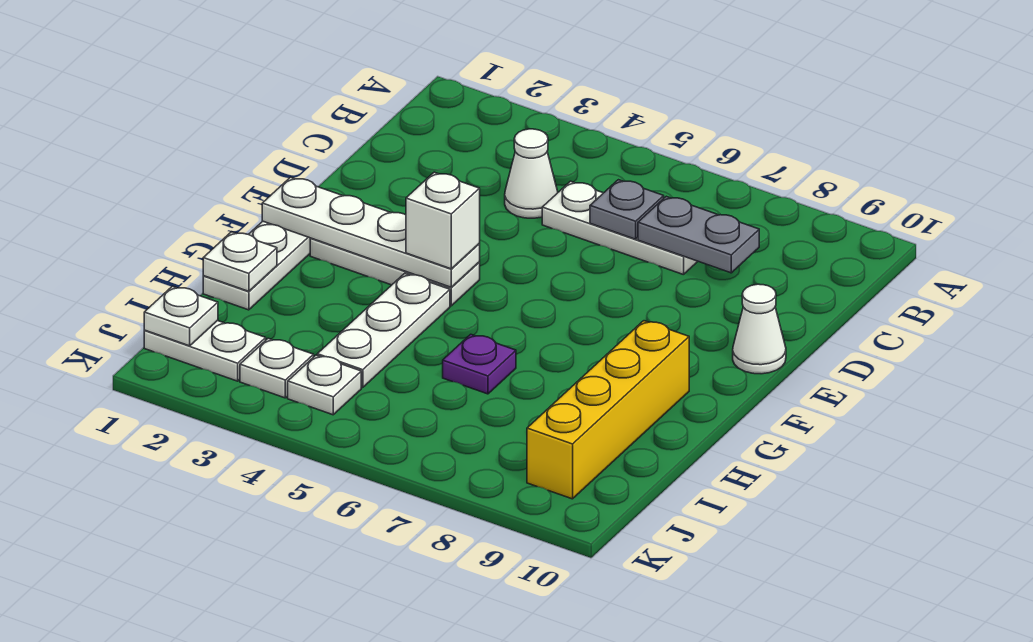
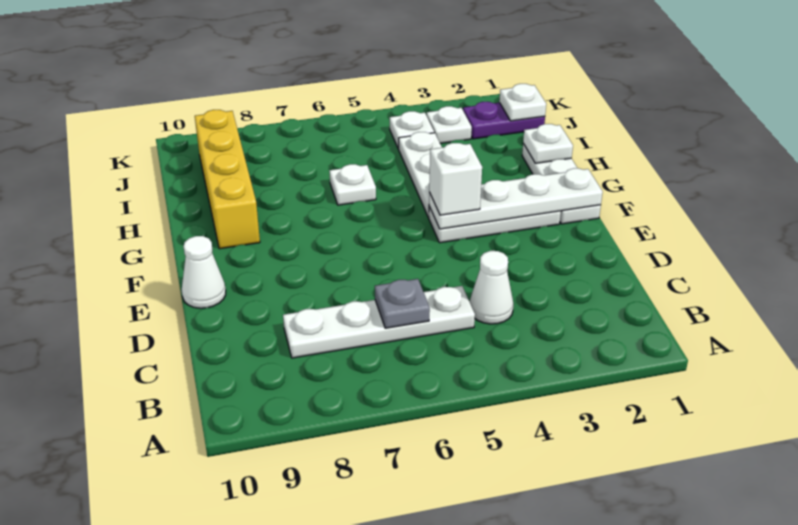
white plate C5:C7 level 1 -> white plate C5:C8 level 1
grey plate C7:C8 level 2 -> none
purple plate H6 level 1 -> white plate H6 level 1
white plate J1:J2 level 1 -> purple plate J1:J2 level 1

